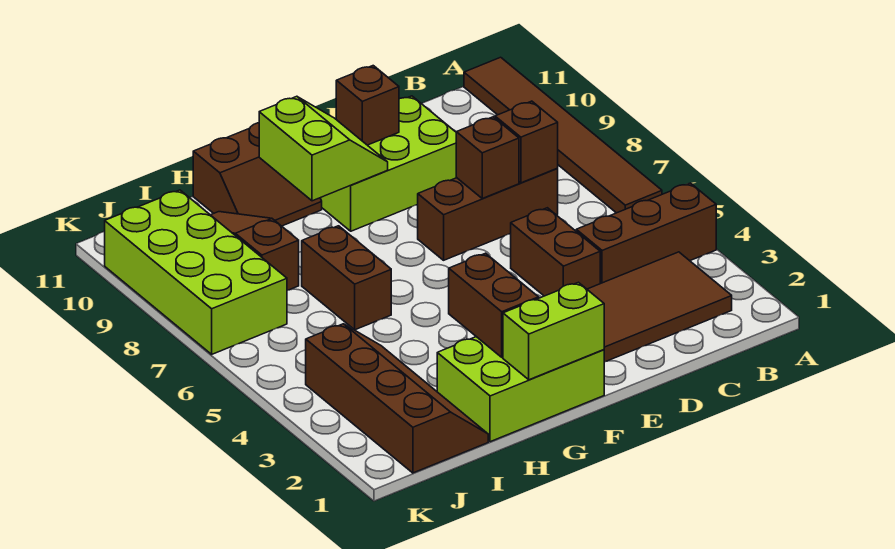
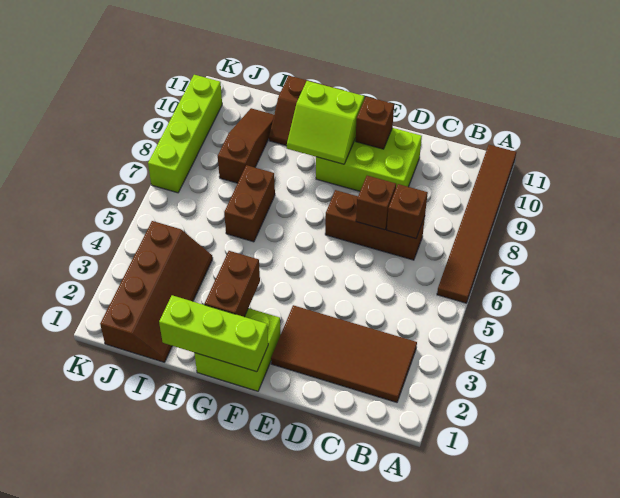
brown brick A4:C4 level 1 -> none
brown brick D4:D5 level 1 -> none
lime brick F1:H2 level 1 -> lime brick F1:G2 level 1
lime brick F1:G1 level 2 -> lime brick F1:H1 level 2
lime slope F9:G10 level 2 top G -> lime slope F9:G10 level 2 top 10
lime brick J7:K10 level 1 -> lime brick K7:K10 level 1

